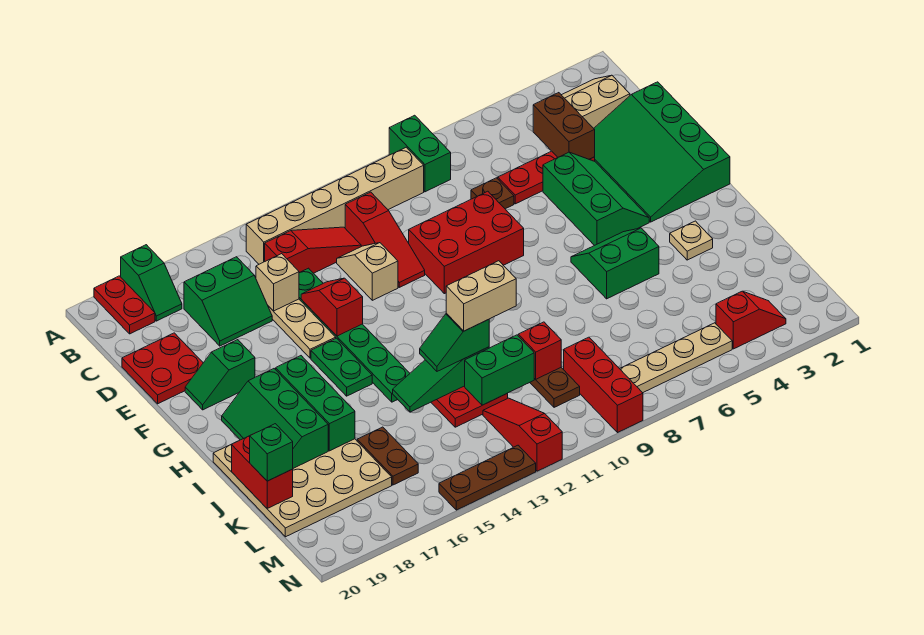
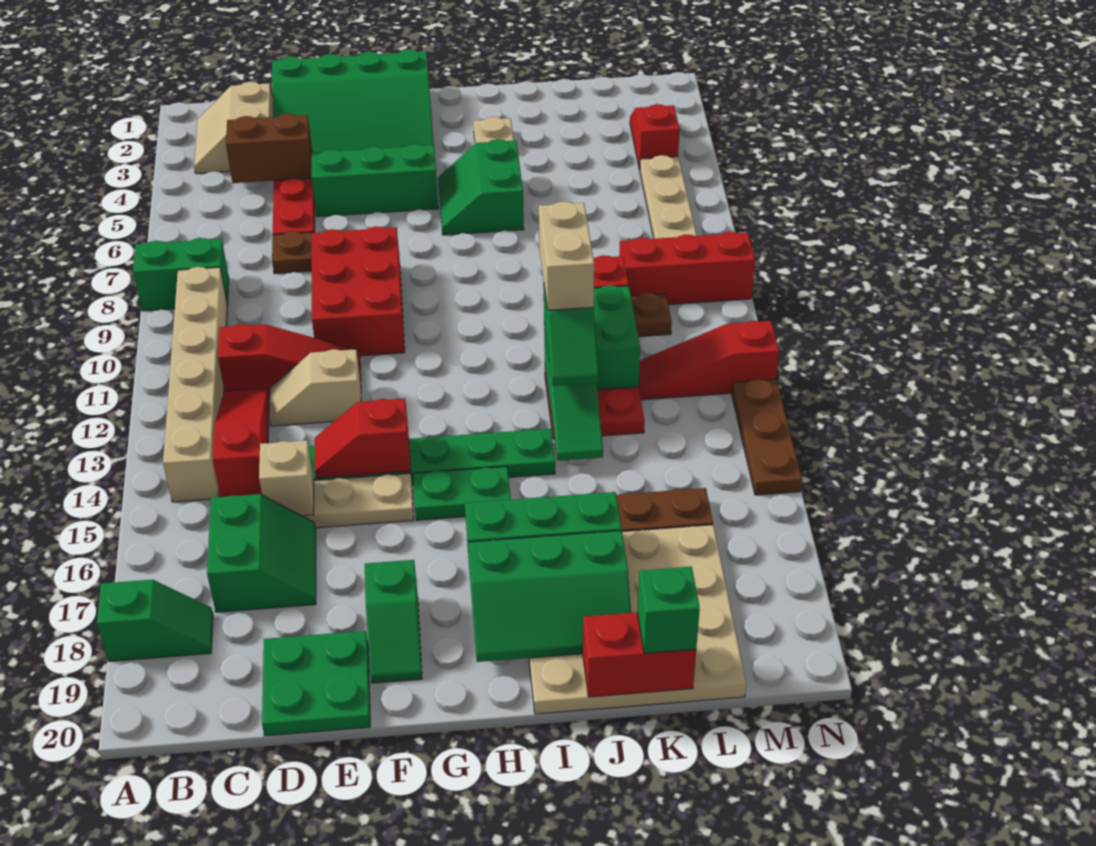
red plate A19:B19 level 1 -> none
red plate D19:E20 level 1 -> green plate D19:E20 level 1

